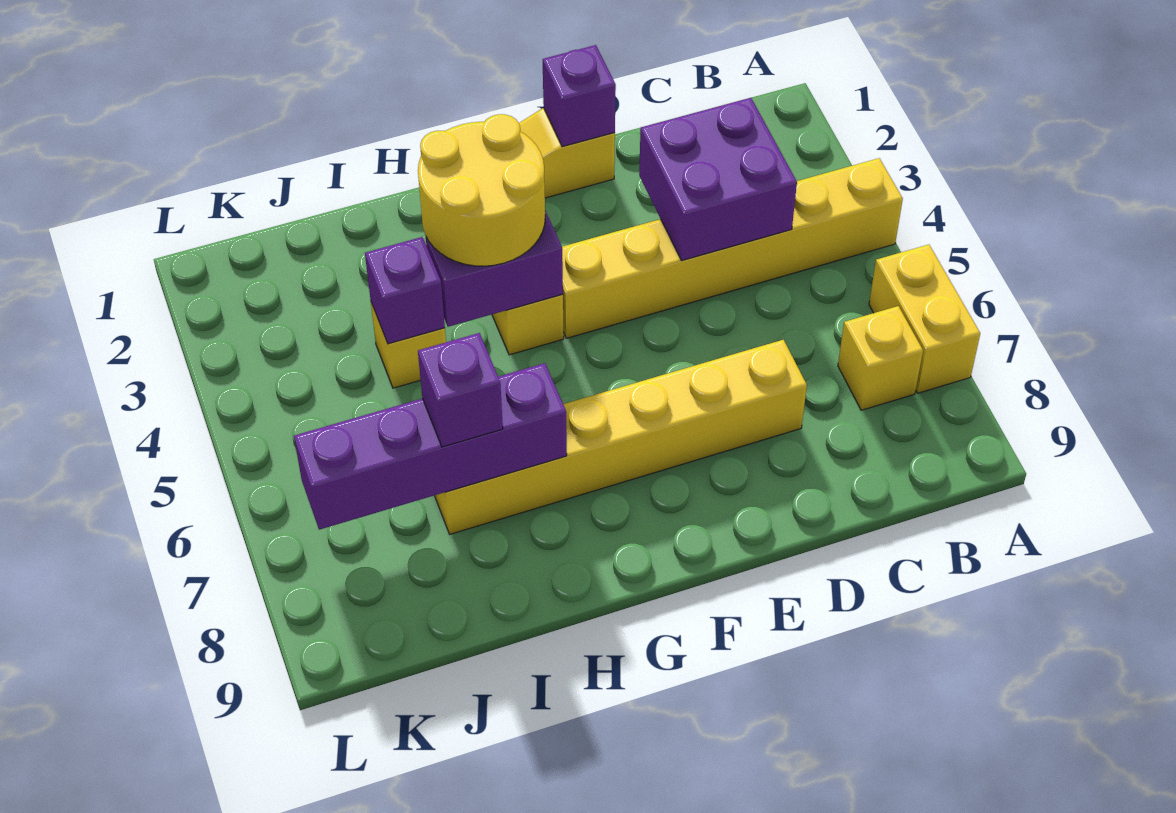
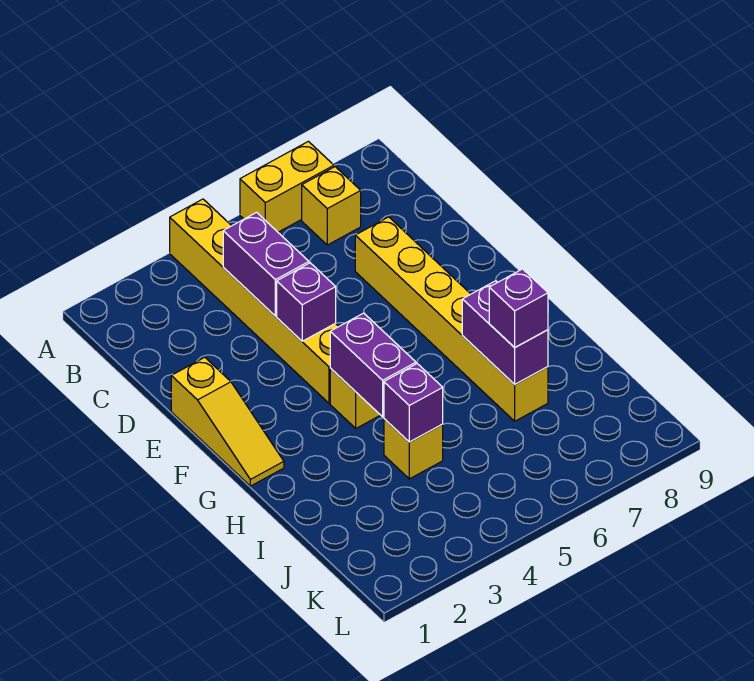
purple brick C3:D4 level 2 -> purple brick C4:D4 level 2
purple brick E1 level 2 -> purple brick E4 level 2
yellow round brick G3:H4 level 3 -> none
purple brick H7:K7 level 2 -> purple brick H7:I7 level 2

